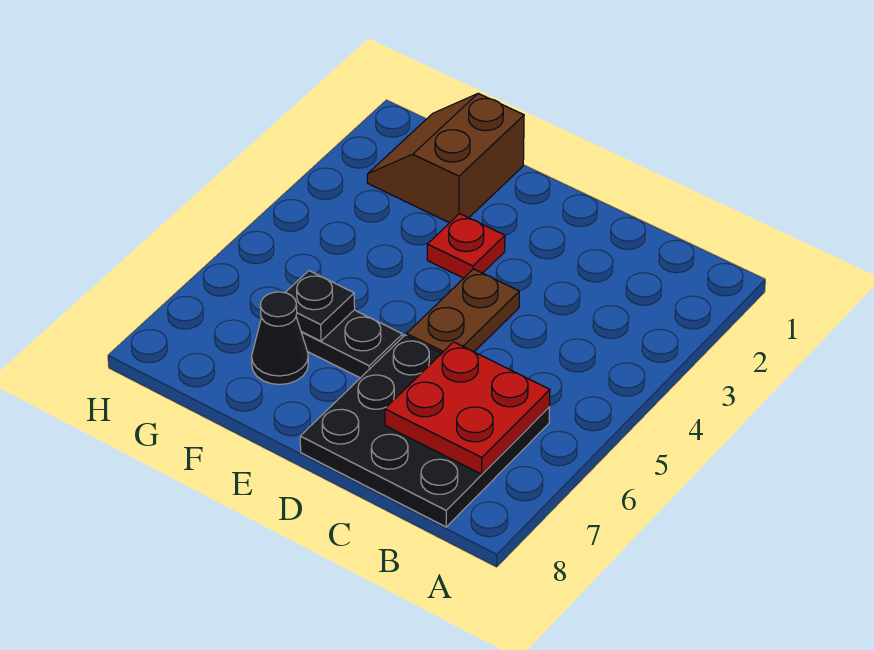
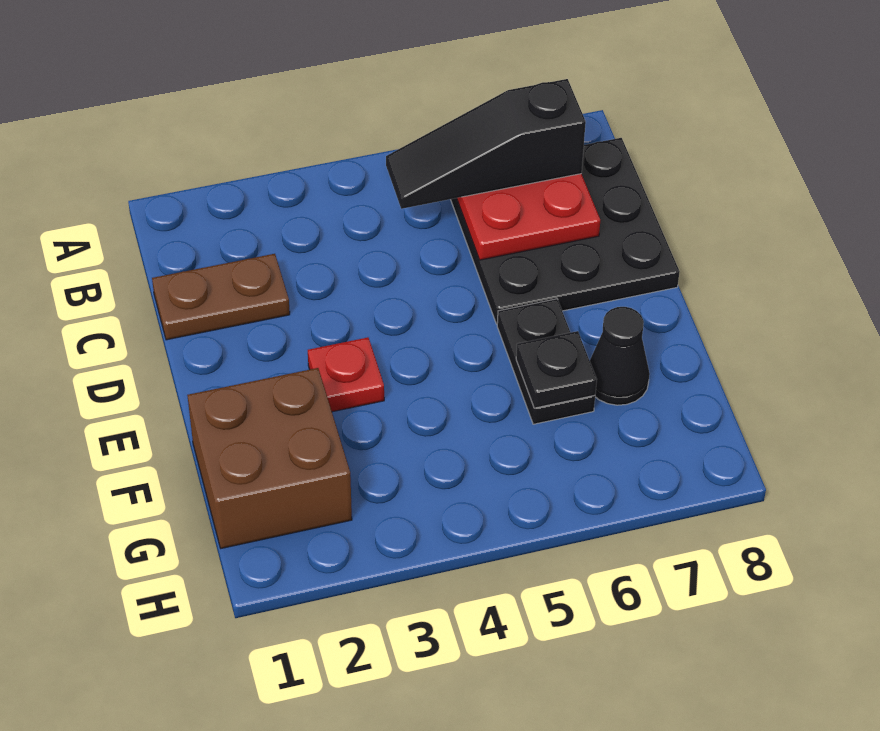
none -> black slope B5:B7 level 3 top 7
brown plate D4:D5 level 1 -> brown plate C1:C2 level 1
brown slope F1:G2 level 1 top F -> brown brick F1:G2 level 1

